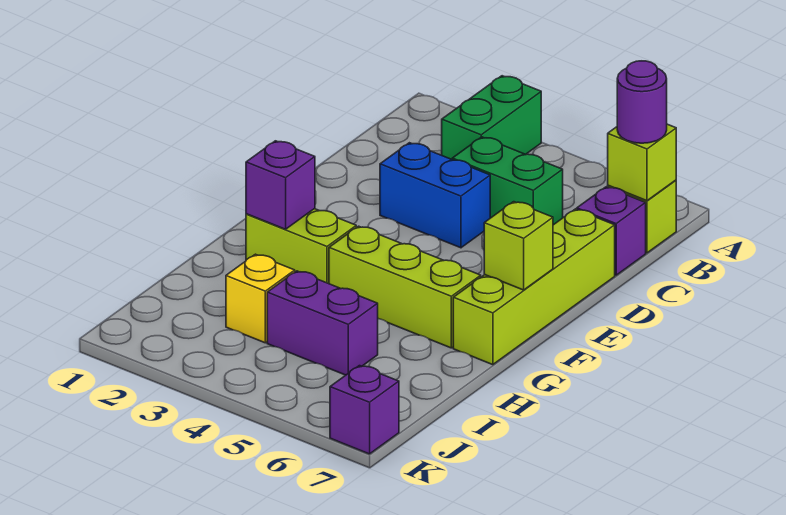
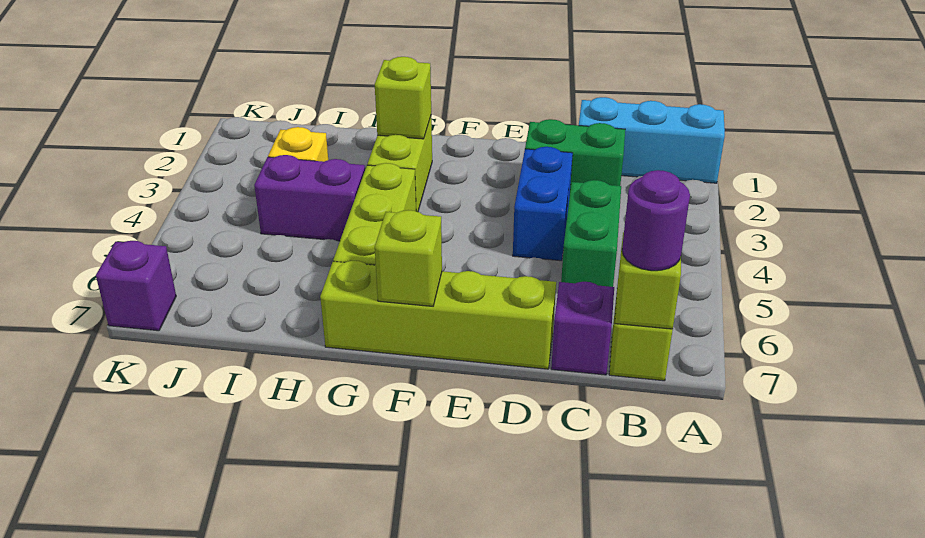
none -> cyan brick A1:C1 level 1
green brick A3:B3 level 1 -> green brick C2:D2 level 1
purple brick G2 level 2 -> lime brick G2 level 2
purple brick I4:I5 level 1 -> purple brick H4:I4 level 1

